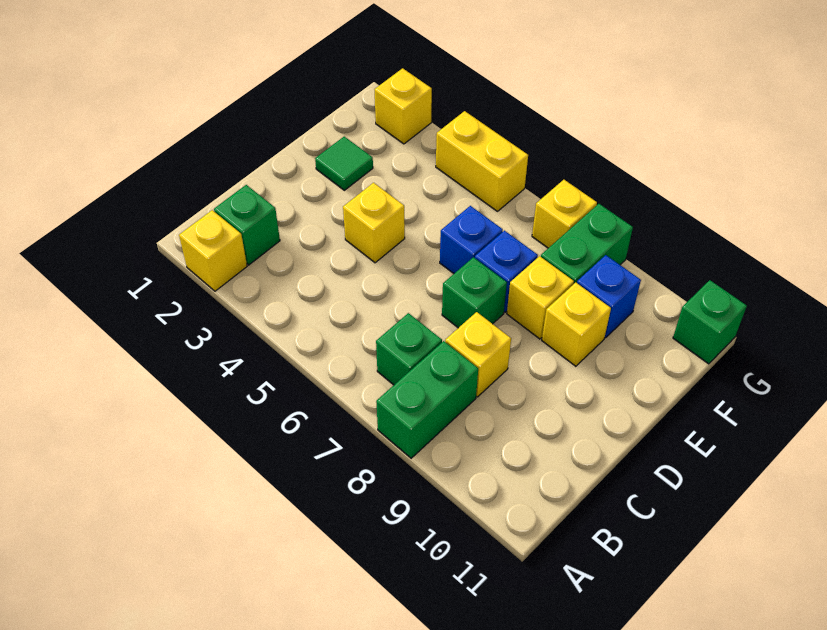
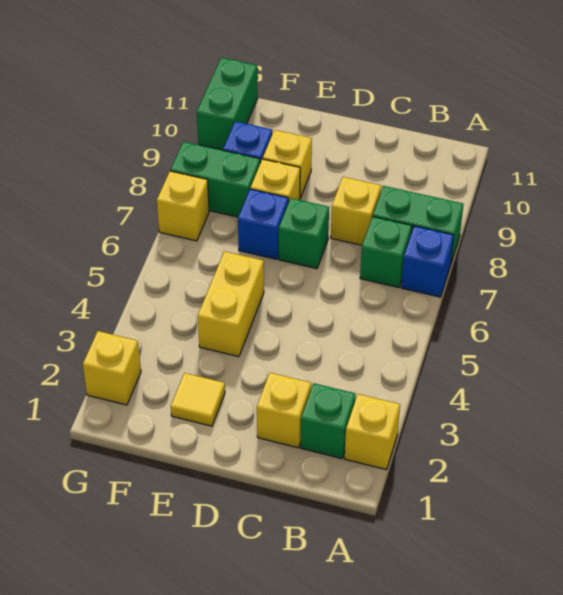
yellow brick D4 level 1 -> yellow brick C2 level 1
green tile E2 level 1 -> yellow tile E2 level 1
blue brick E6 level 1 -> blue brick A7 level 1
yellow brick G4:G5 level 1 -> yellow brick E4:E5 level 1
green brick G11 level 1 -> green brick G10:G11 level 1

